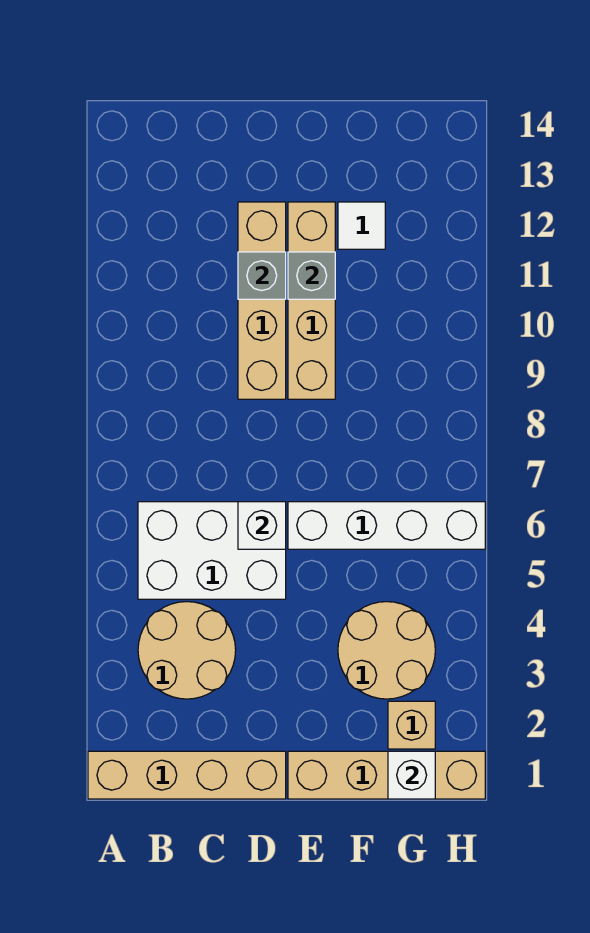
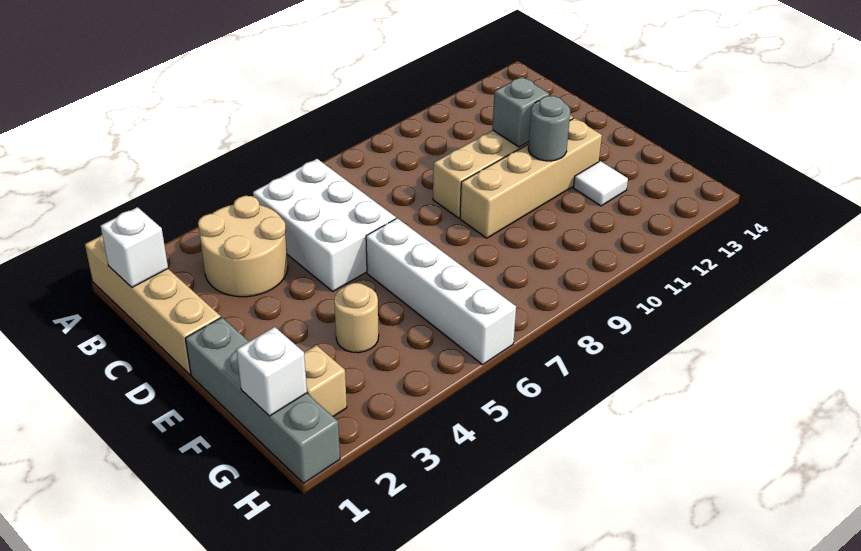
white brick D6 level 2 -> white brick B1 level 2
tan brick E1:H1 level 1 -> grey brick E1:H1 level 1
grey brick E11 level 2 -> grey round brick E11 level 2
tan round brick F3:G4 level 1 -> tan round brick F4 level 1

